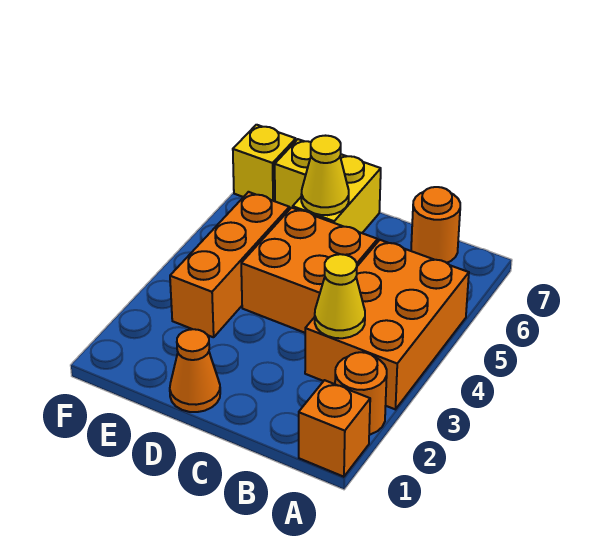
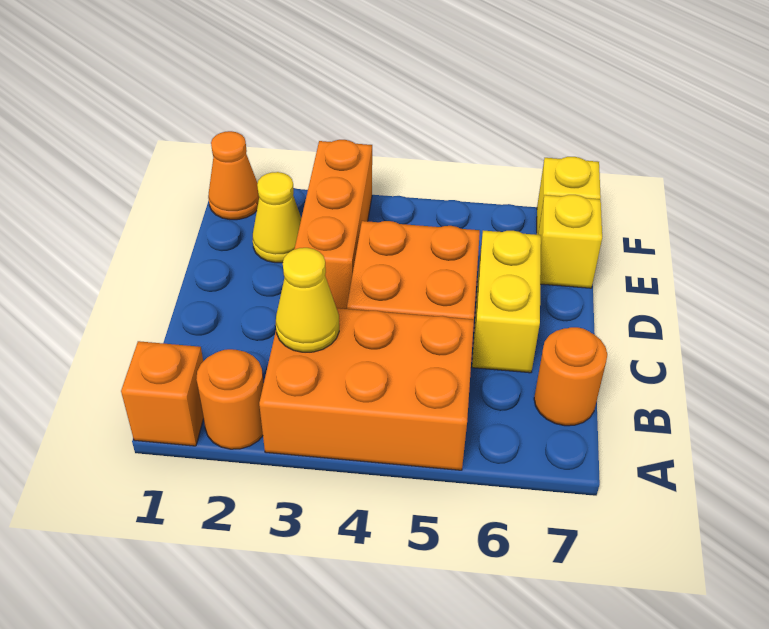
orange cone D1 level 1 -> orange cone F1 level 1
yellow brick D6:D7 level 1 -> yellow brick C6:D6 level 1
yellow cone D6 level 2 -> yellow cone E2 level 1
orange brick E3:E5 level 1 -> orange brick D3:F3 level 1

